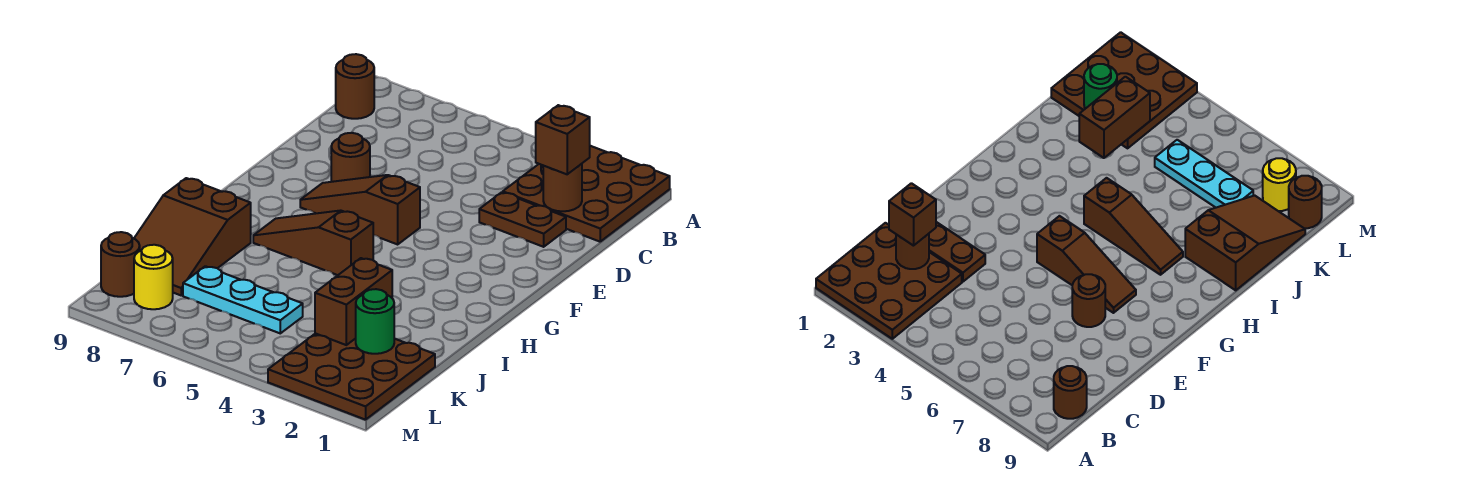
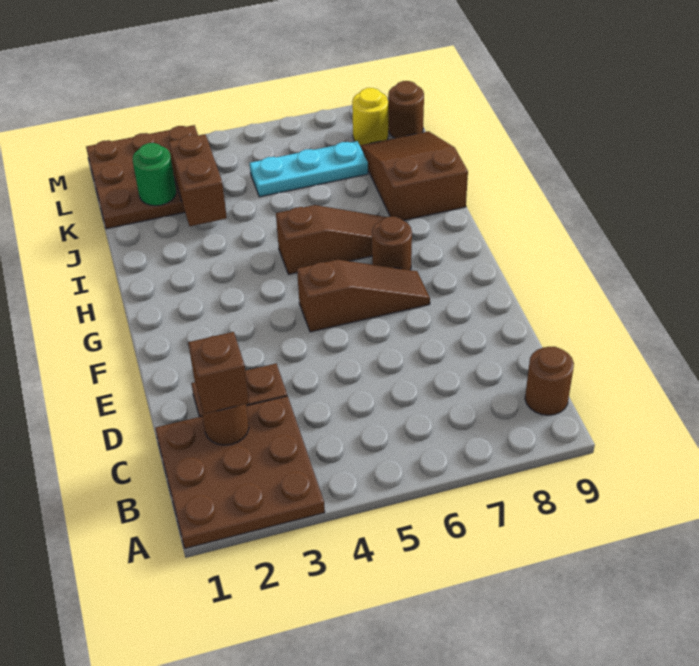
brown round brick E7 level 1 -> brown round brick G7 level 1

